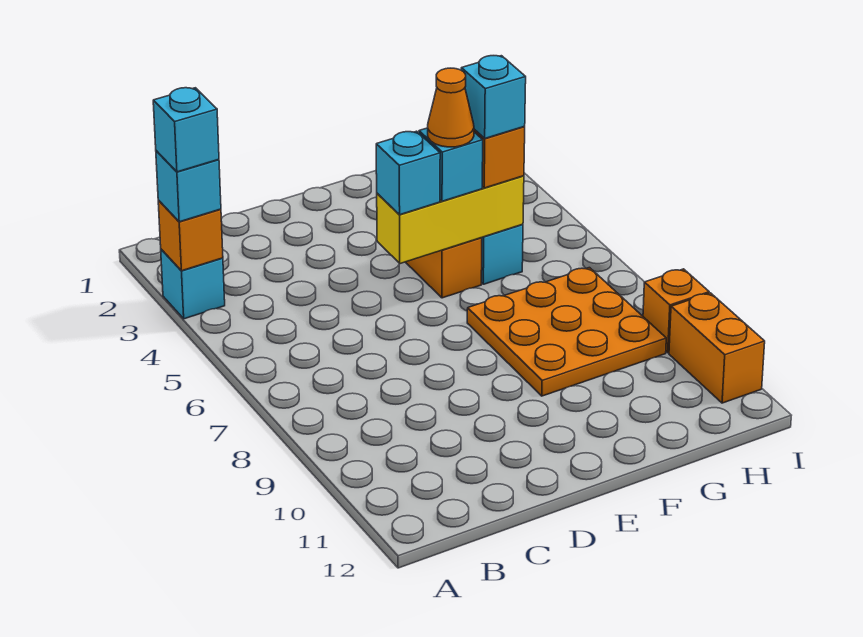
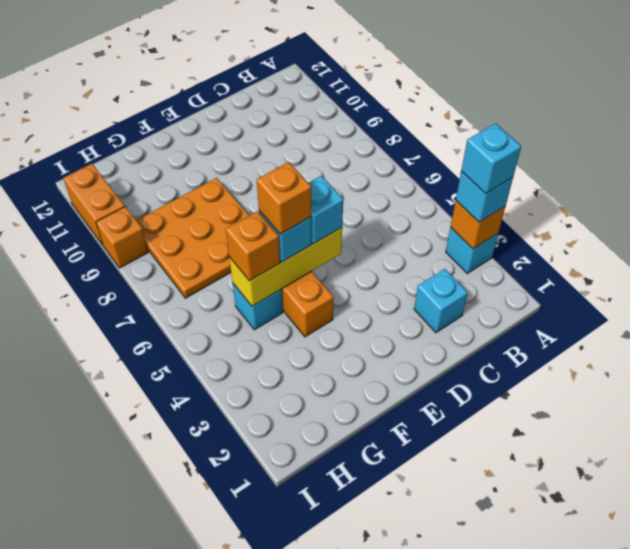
orange cone F5 level 4 -> orange brick F5 level 4
cyan brick G5 level 4 -> cyan brick C2 level 1

